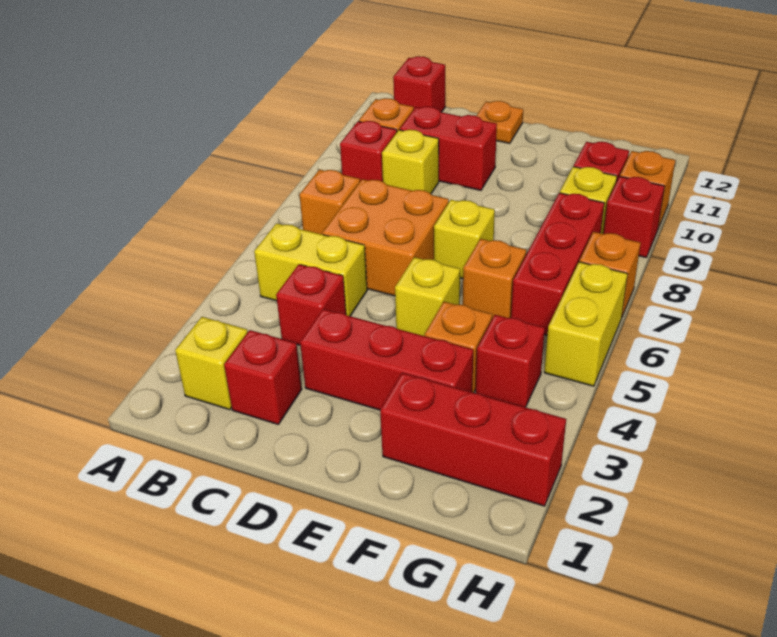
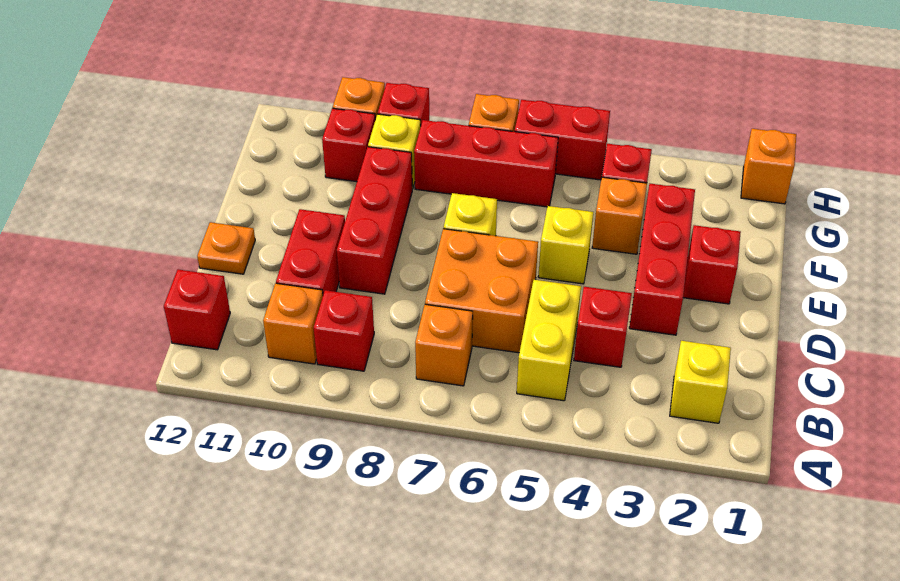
red brick C2 level 1 -> red brick E2 level 1
yellow brick C9 level 1 -> none
red brick F2:H2 level 1 -> red brick D9:F9 level 1
orange brick F6 level 1 -> orange brick H1 level 1
yellow brick H5:H6 level 1 -> red brick H5:H6 level 1

